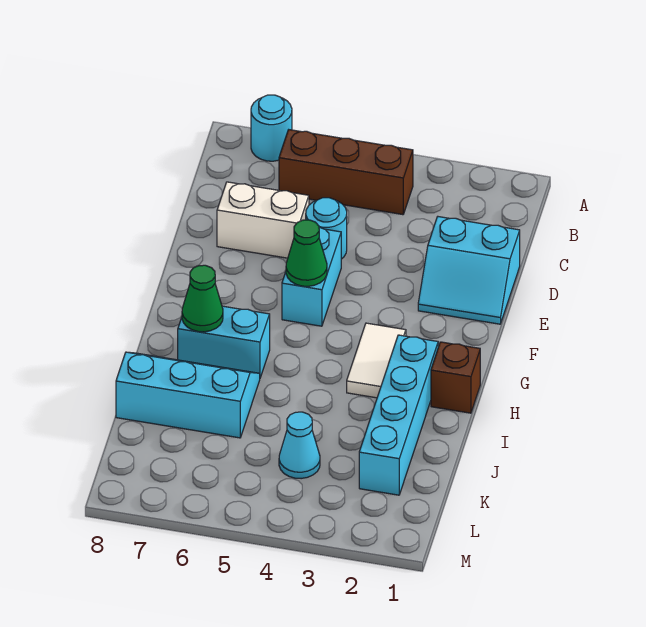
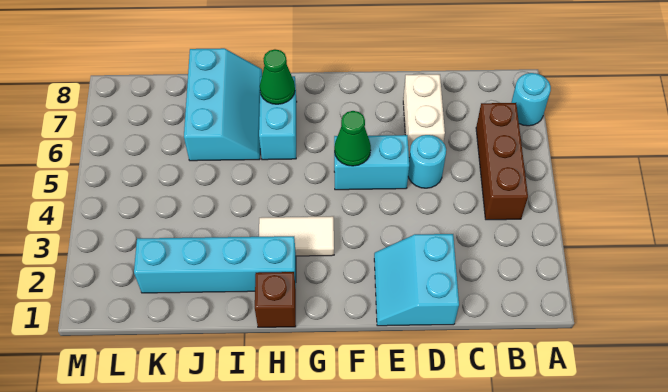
cyan cone K4 level 1 -> none

